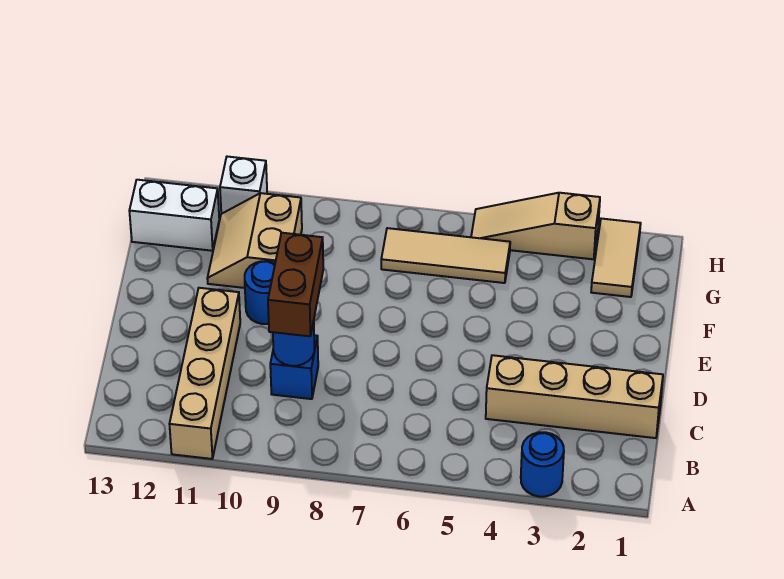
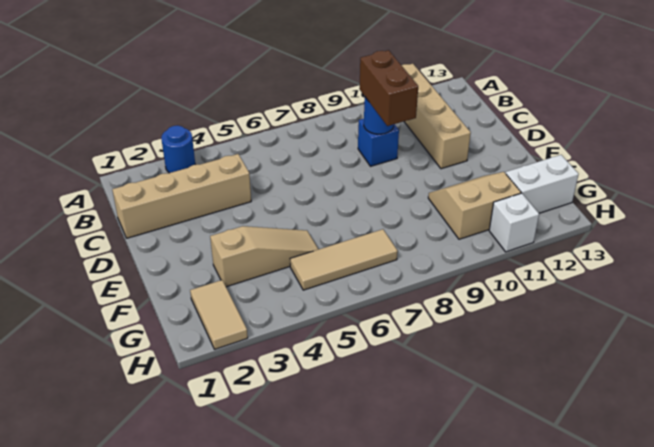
blue round brick E10 level 1 -> none
tan slope F10:G11 level 1 top 10 -> tan slope F10:G11 level 1 top G
tan slope H3:H5 level 1 top 3 -> tan slope F3:F5 level 1 top 3

